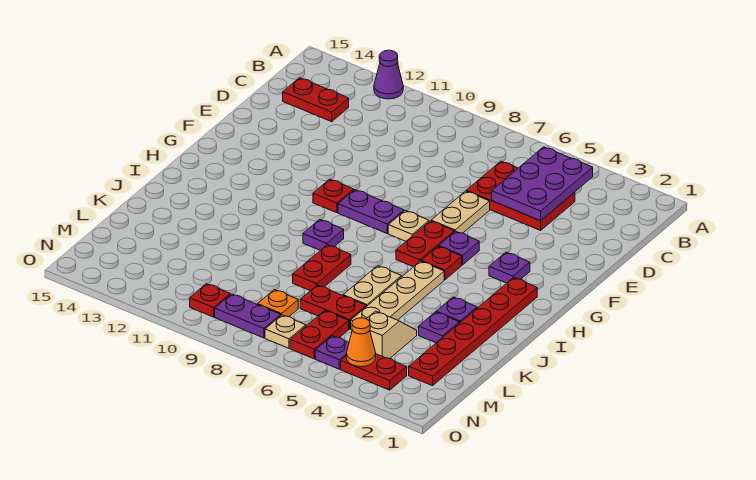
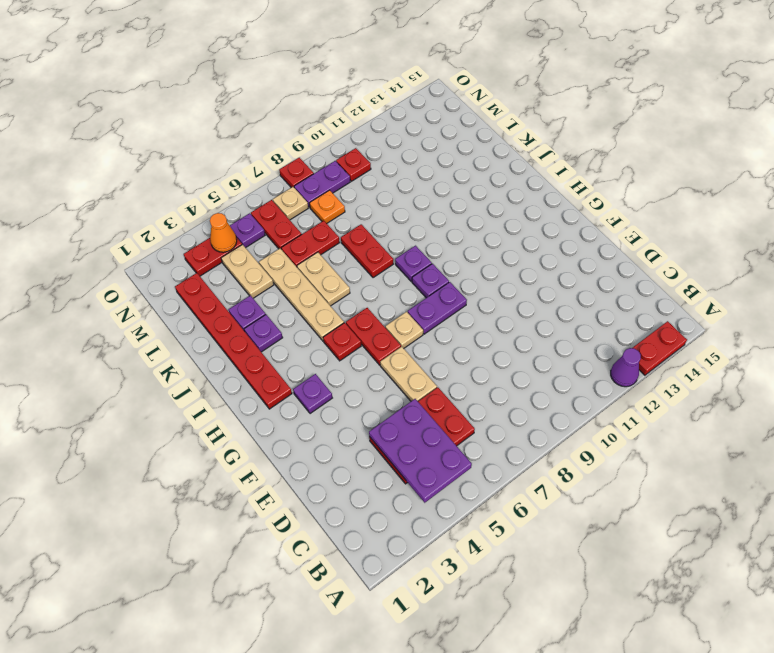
red plate C13:C14 level 1 -> red plate A13:A14 level 1
purple plate G5 level 1 -> purple plate H9 level 1
red plate G10 level 1 -> red plate O8 level 1
tan slope L4:M4 level 1 top M -> tan plate L4:M4 level 1

